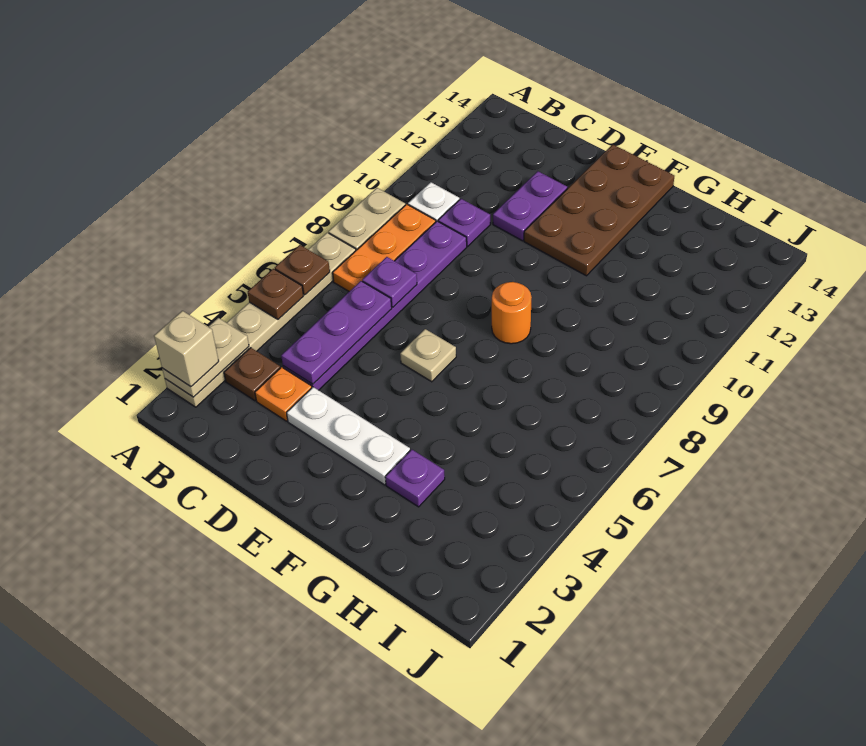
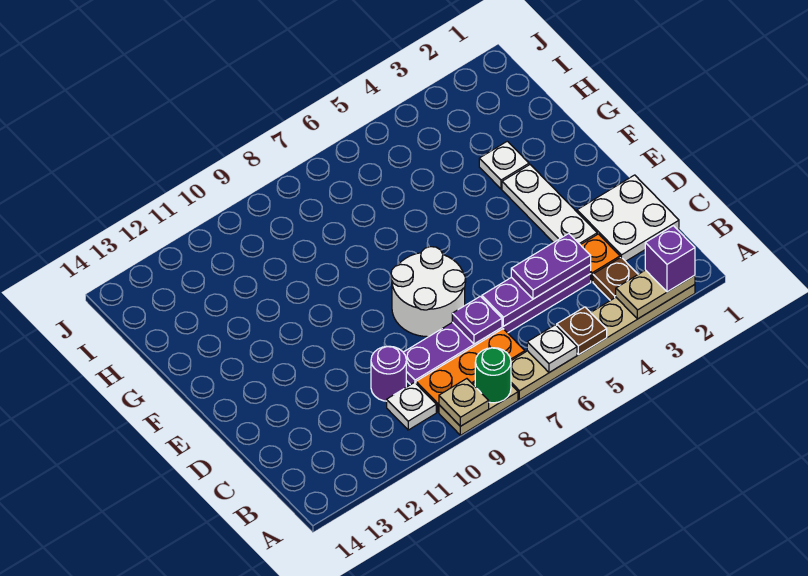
tan brick A2 level 3 -> purple brick A2 level 3
brown plate A6 level 2 -> white plate A6 level 2
none -> green round brick A8 level 2
none -> white plate C1:D2 level 1
purple plate C10 level 1 -> purple round brick C10 level 1
none -> white round brick D7:E8 level 1
purple plate D11:D12 level 1 -> purple plate C4:C5 level 3
tan plate E6 level 1 -> tan plate A9 level 2
brown plate E11:F14 level 1 -> none
orange round brick F8 level 1 -> none
purple plate G3 level 1 -> white plate G3 level 1

